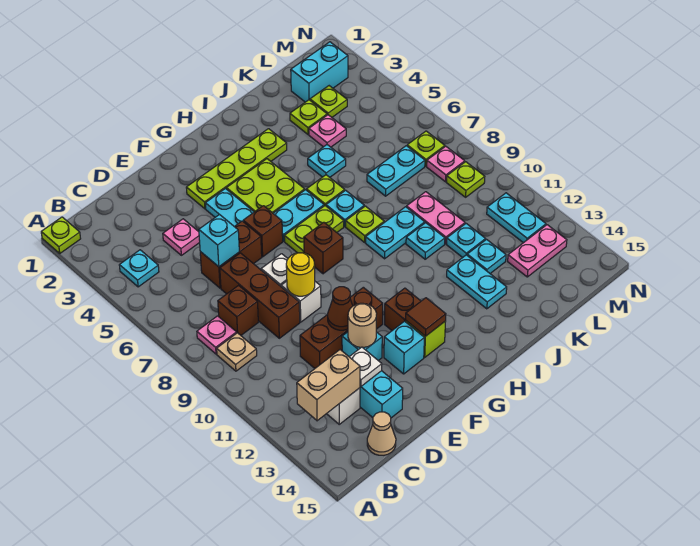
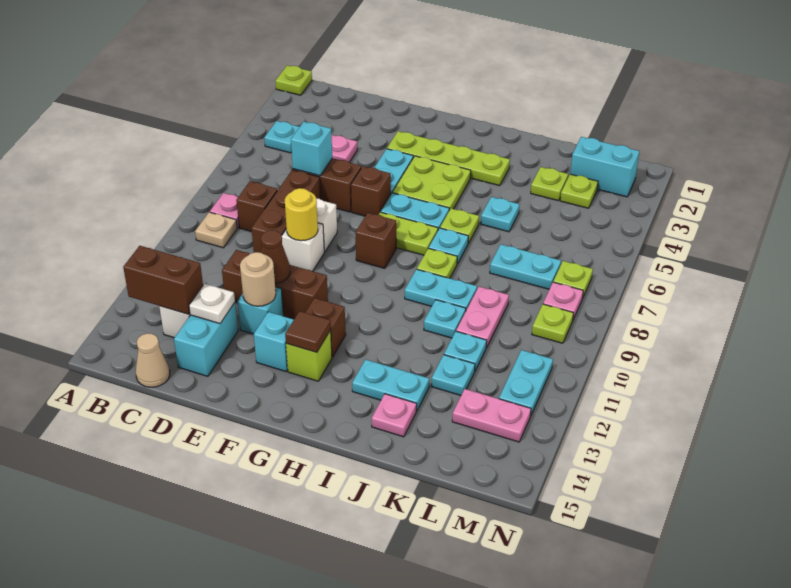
tan brick B13:C13 level 2 -> brown brick B13:C13 level 2
cyan plate J12:J13 level 1 -> cyan plate I13:J13 level 1
pink plate K4 level 1 -> pink plate J14 level 1

